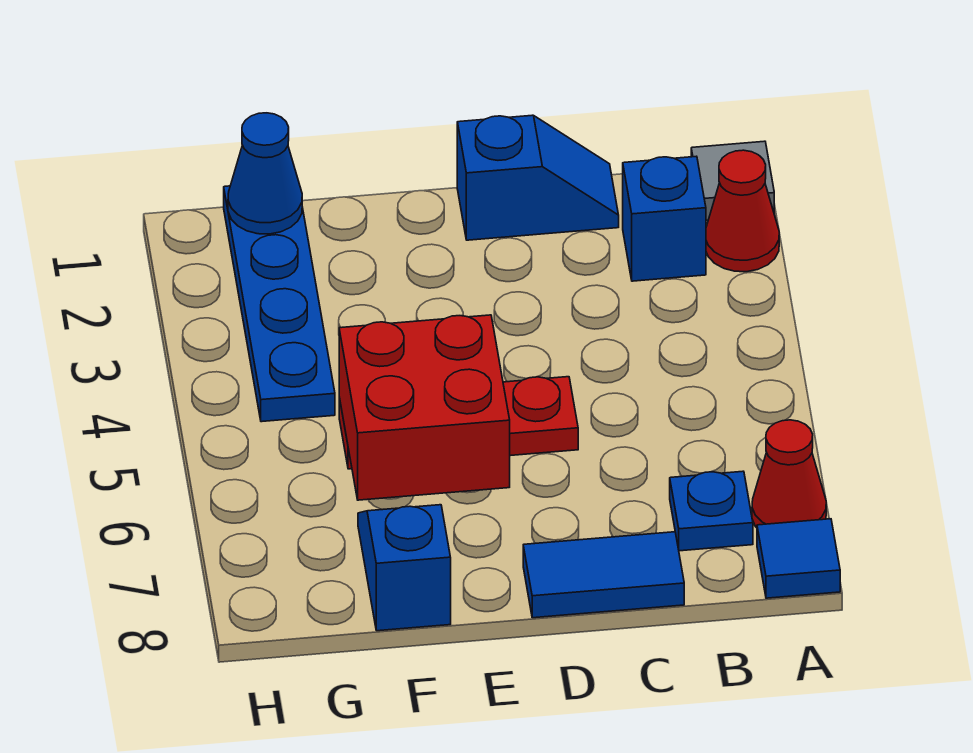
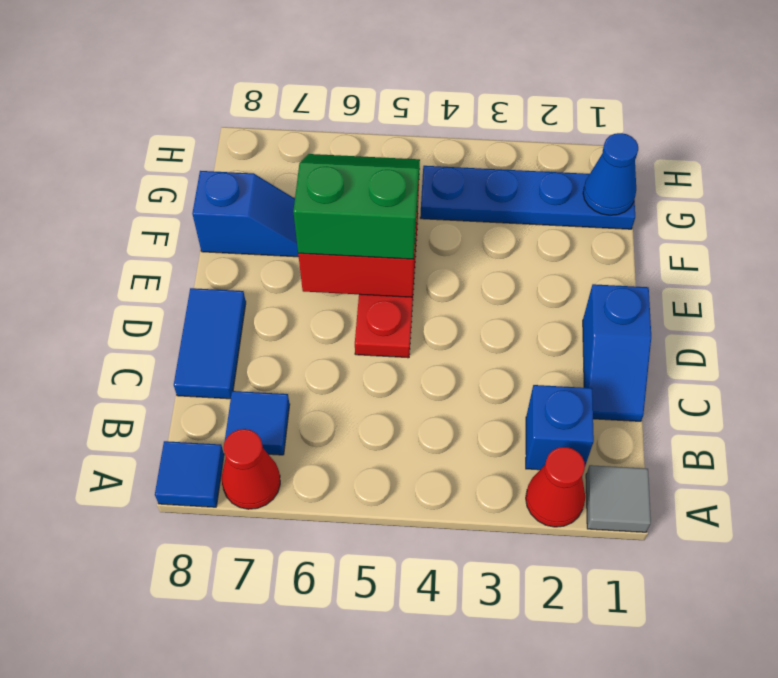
blue plate B7 level 1 -> blue tile B7 level 1
none -> green slope E5:F6 level 3 top E

